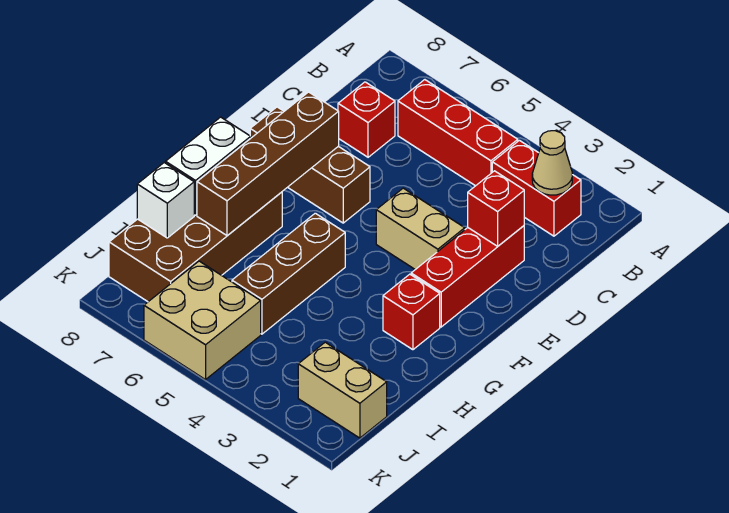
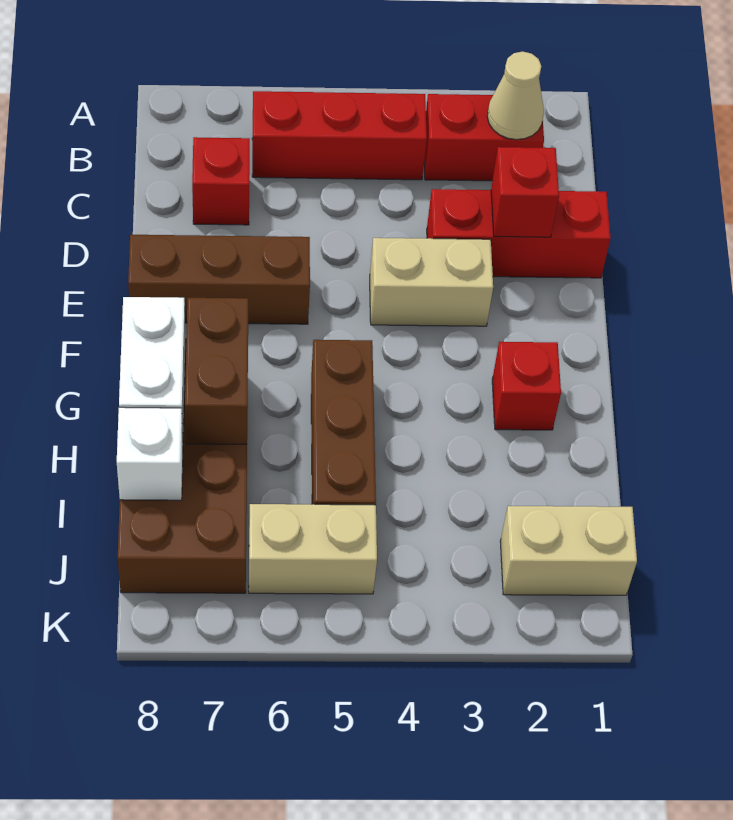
red brick D2:F2 level 1 -> red brick D1:D3 level 1
brown brick E7:H7 level 2 -> brown brick G7:H7 level 2
tan brick J5:K6 level 1 -> tan brick J5:J6 level 1

